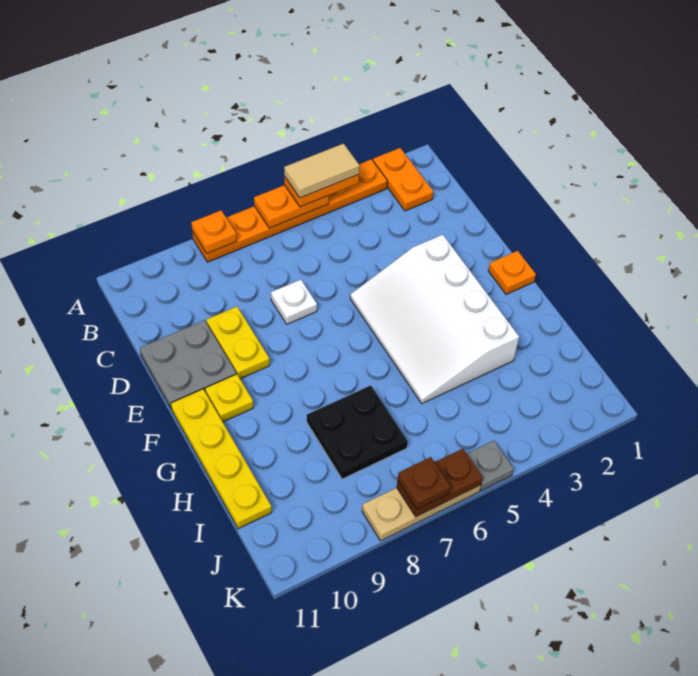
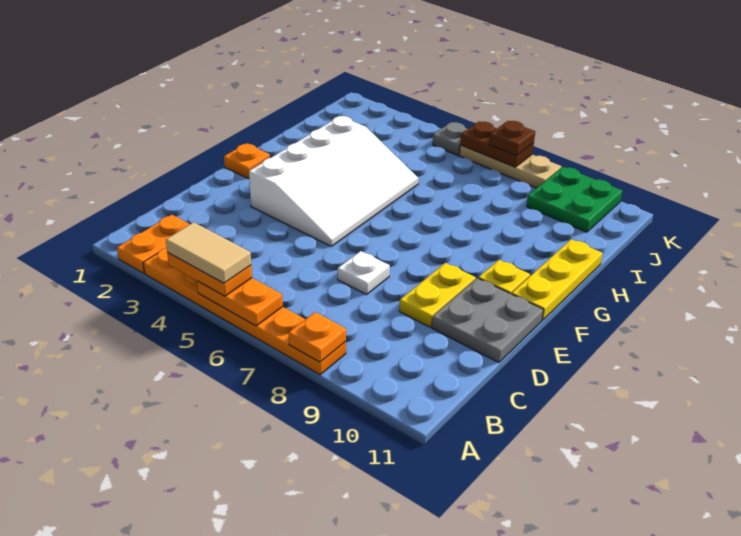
yellow plate F11:I11 level 1 -> yellow plate F11:H11 level 1
black plate H7:I8 level 1 -> none
none -> green plate J9:K10 level 1

